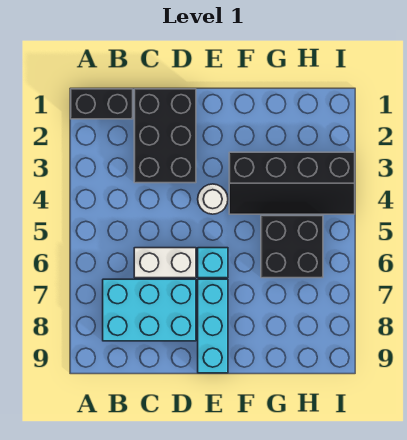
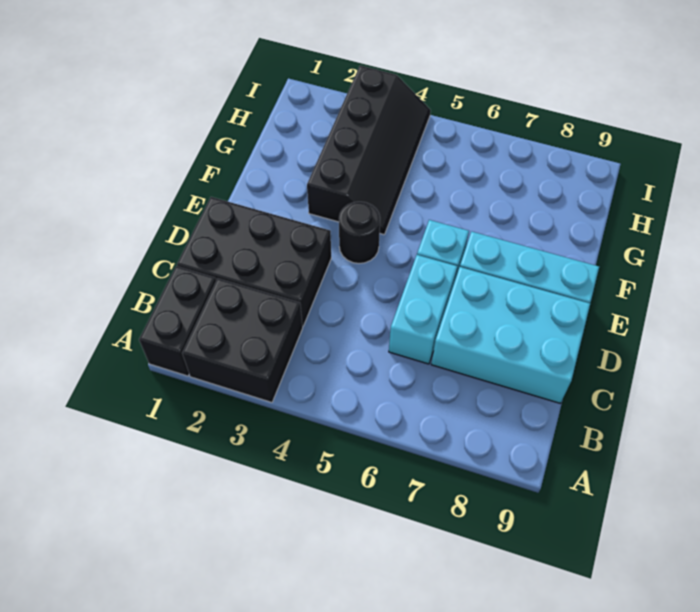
cyan brick B7:D8 level 1 -> cyan brick C7:D9 level 1
white brick C6:D6 level 1 -> cyan brick C6:D6 level 1
white round brick E4 level 1 -> black round brick E4 level 1
black brick G5:H6 level 1 -> black brick A2:B3 level 1

